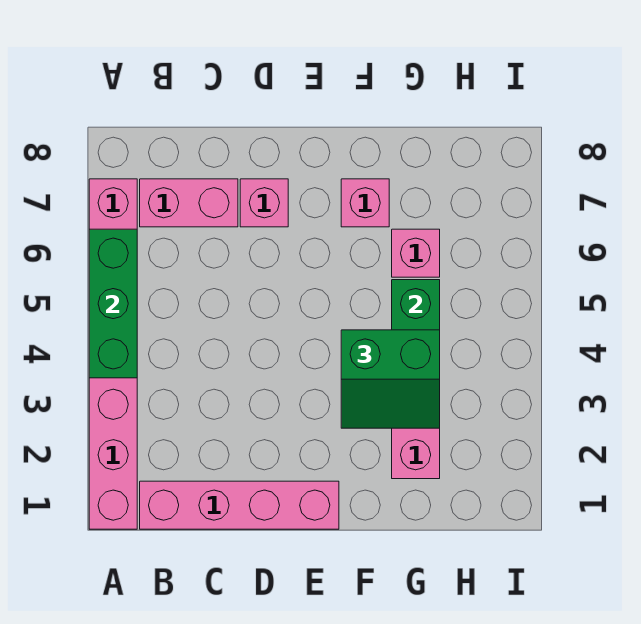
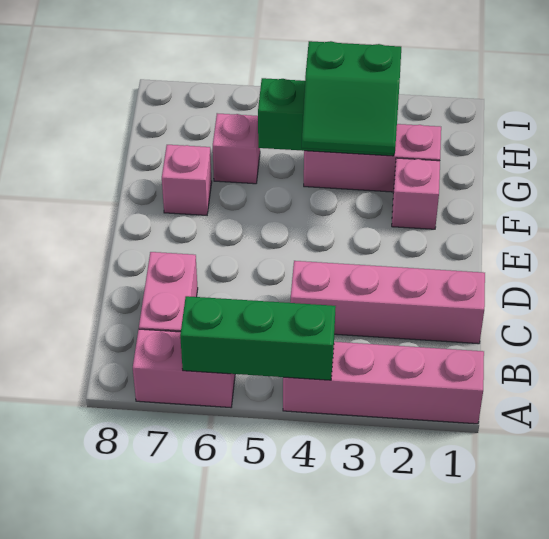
pink brick B1:E1 level 1 -> pink brick C1:C4 level 1
pink brick D7 level 1 -> pink brick F2 level 1
green slope F3:G4 level 3 top 4 -> green slope F3:G4 level 3 top G

